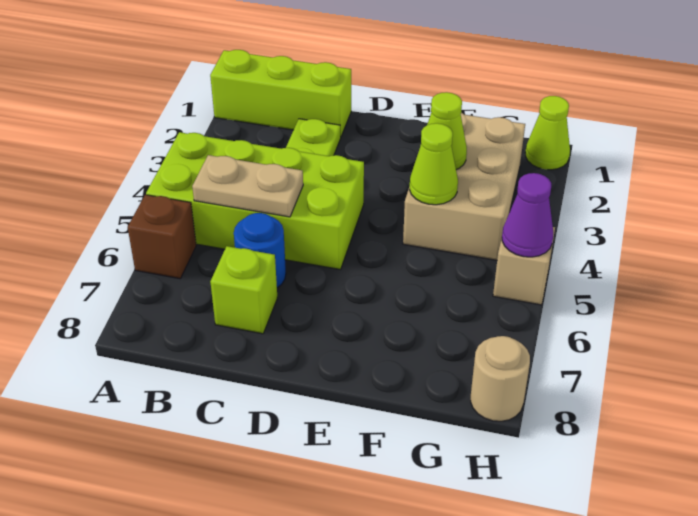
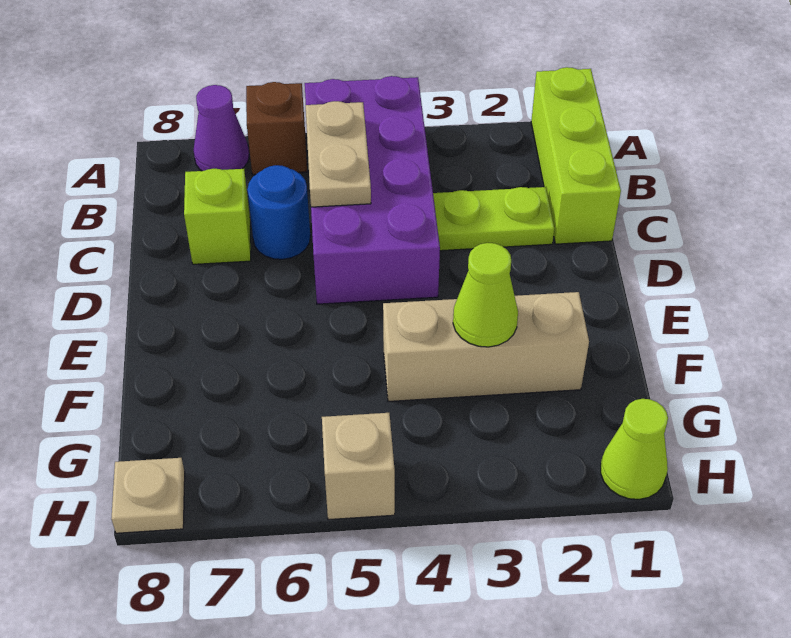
lime brick A4:D5 level 1 -> purple brick A4:D5 level 1
tan brick F2:G4 level 1 -> tan brick F2:F4 level 1
lime cone F4 level 2 -> none
purple cone H5 level 2 -> purple cone A7 level 1
tan round brick H8 level 1 -> tan plate H8 level 1

